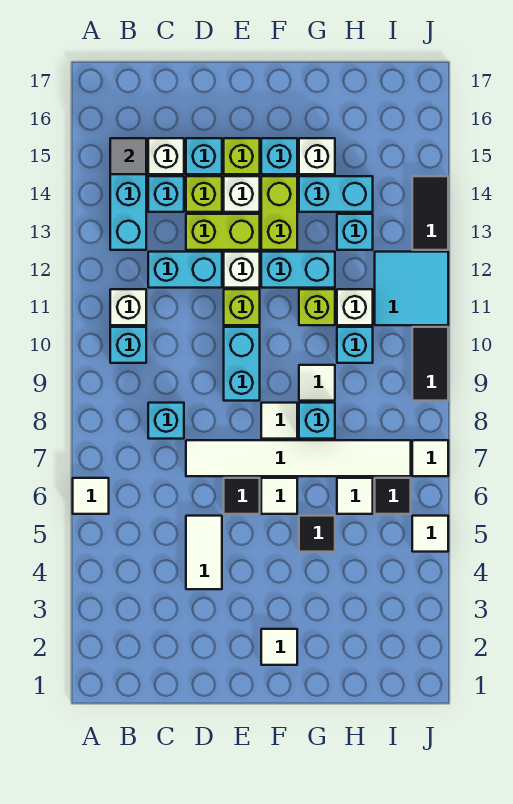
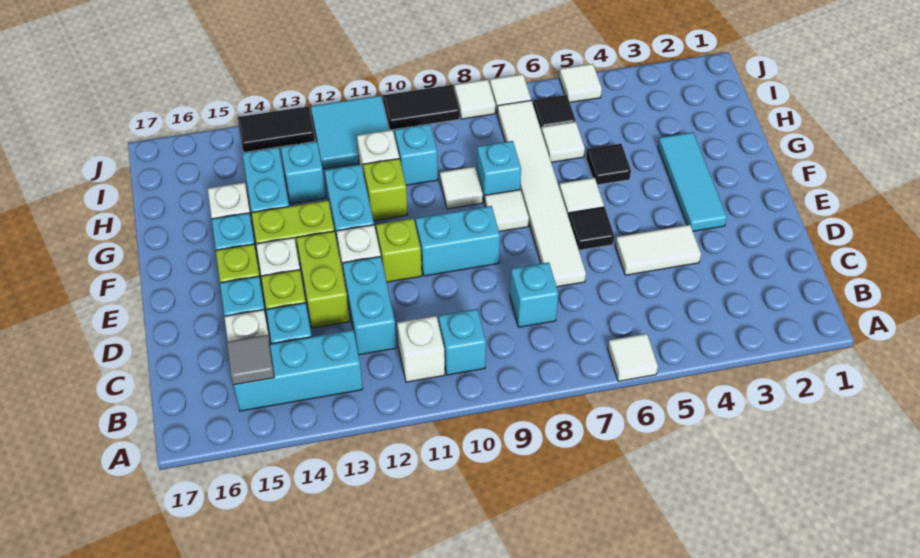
none -> cyan tile E3:G3 level 1
white tile F2 level 1 -> white tile J8 level 1

